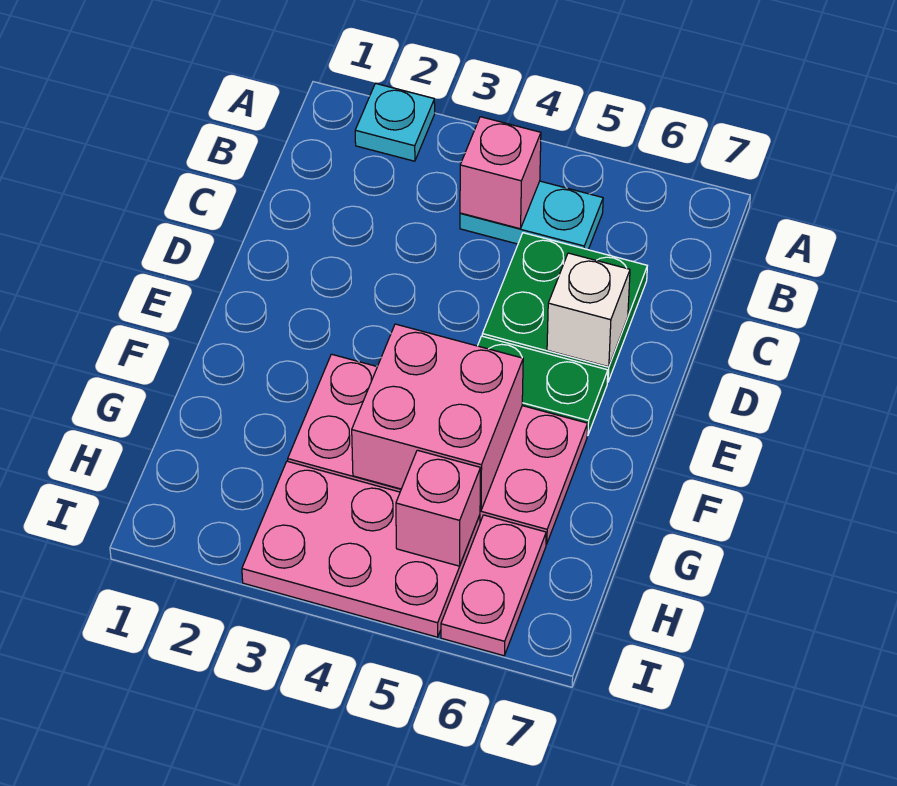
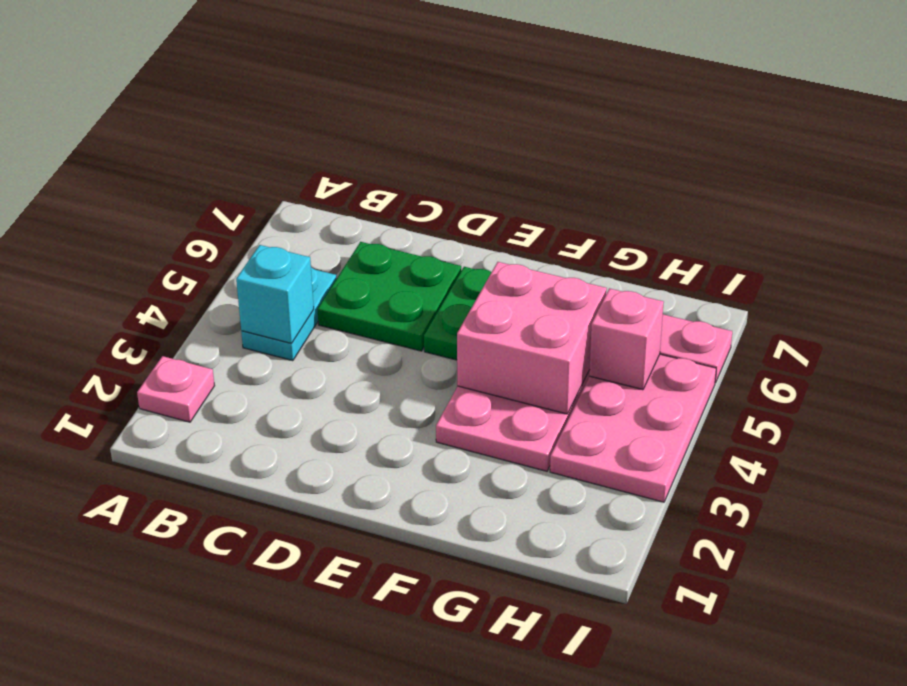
cyan plate A2 level 1 -> pink plate A2 level 1
pink brick B4 level 2 -> cyan brick B4 level 2
white brick D6 level 2 -> none

